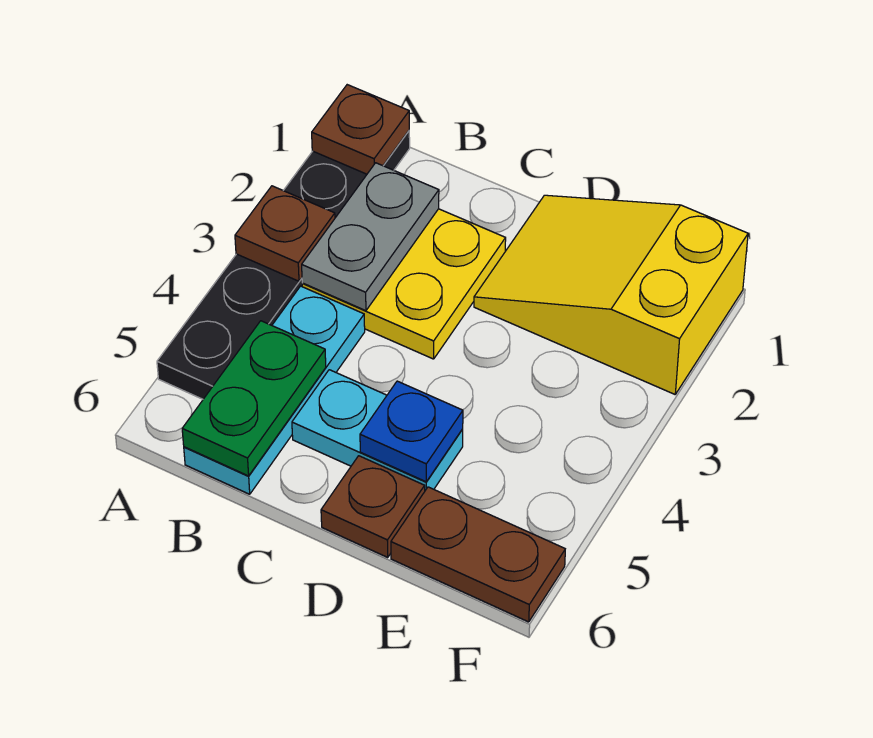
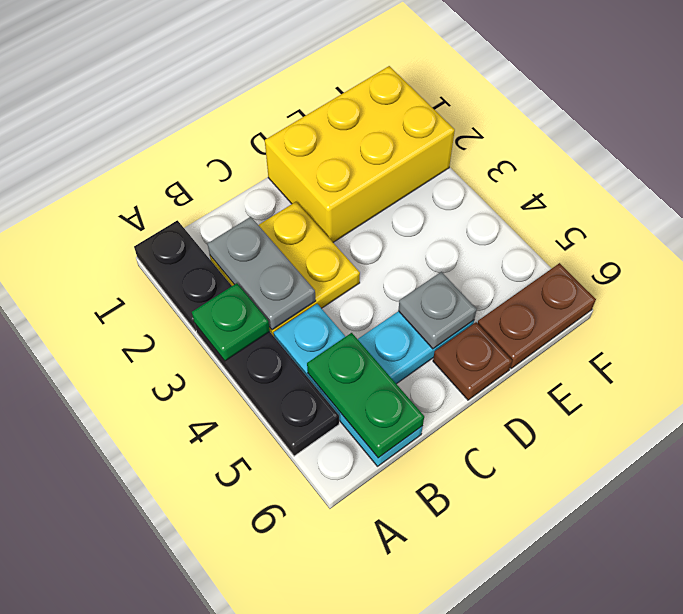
brown plate A1 level 2 -> none
brown plate A3 level 2 -> green plate A3 level 2
yellow slope D1:F2 level 1 top F -> yellow brick D1:F2 level 1
blue plate D5 level 2 -> grey plate D5 level 2

